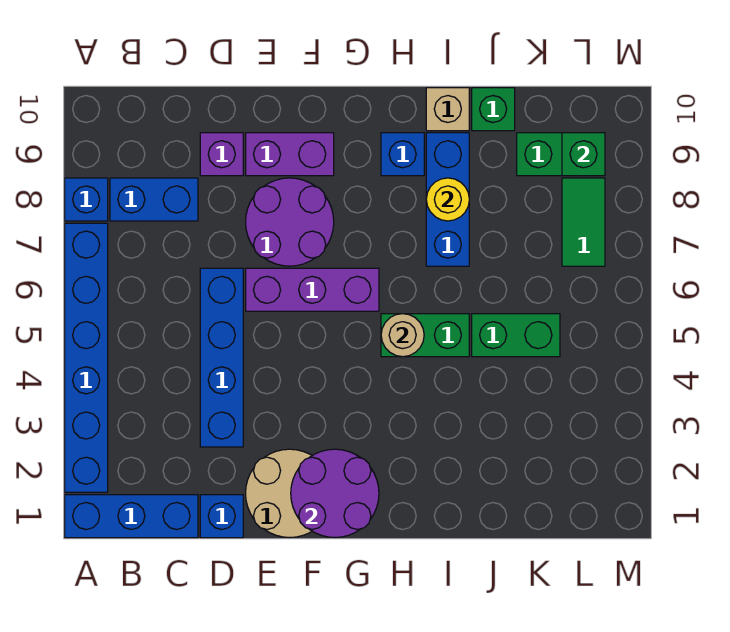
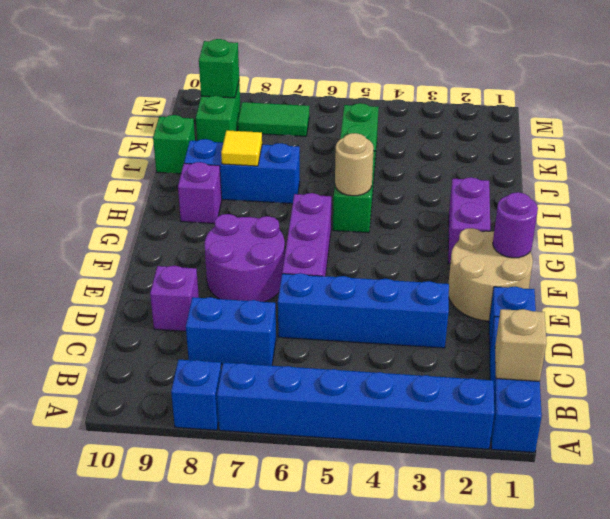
blue brick B8:C8 level 1 -> blue brick C7:C8 level 1
purple brick E9:F9 level 1 -> purple brick G2:H2 level 1
purple round brick F1:G2 level 2 -> purple round brick F1 level 2
blue brick H9 level 1 -> purple brick H9 level 1
yellow round brick I8 level 2 -> yellow tile I8 level 2
tan brick I10 level 1 -> tan brick B1 level 2

